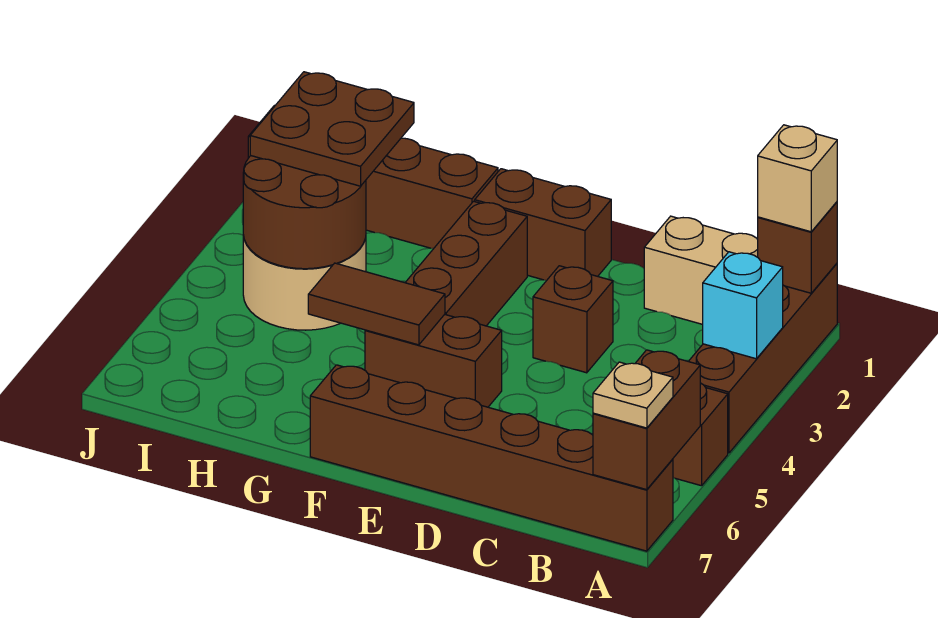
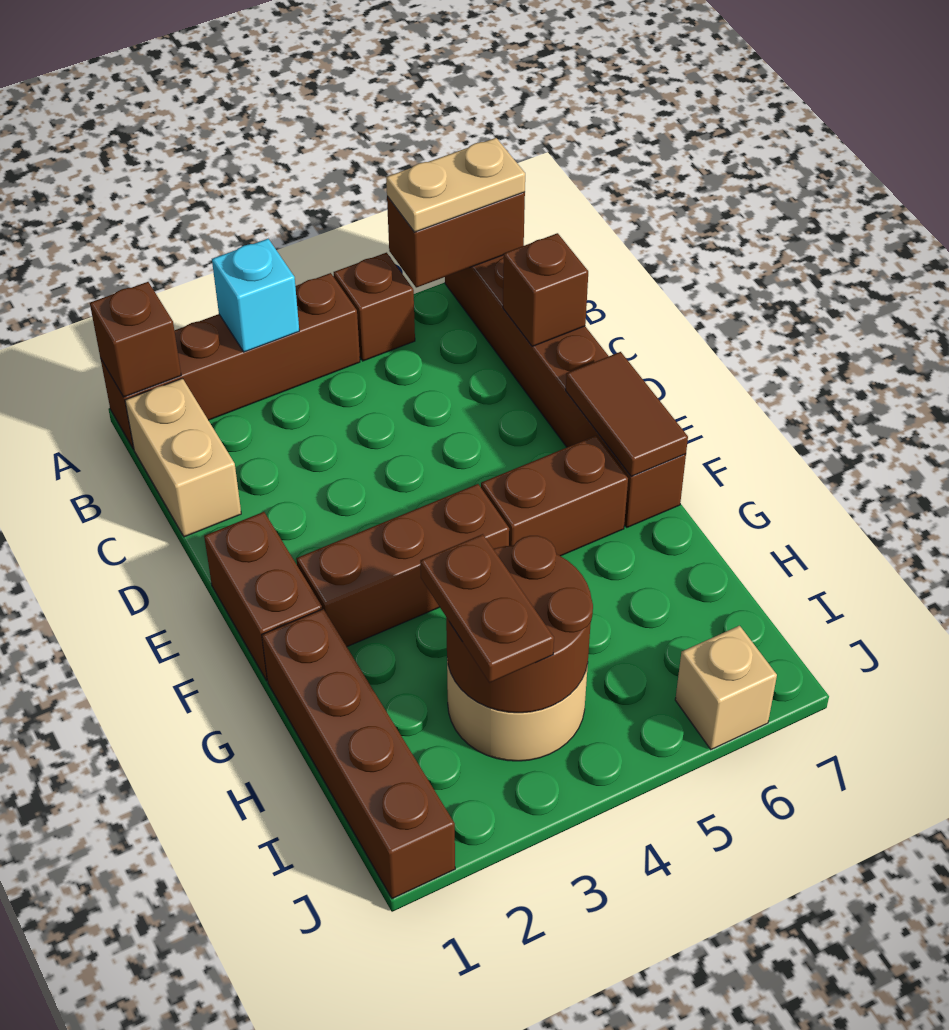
tan brick A1 level 3 -> tan brick J6 level 1
tan plate A7 level 3 -> tan plate A6:A7 level 3
brown brick D3 level 1 -> brown brick C7 level 2
brown brick E5:F5 level 1 -> brown brick F5:F6 level 1
brown tile F5:G5 level 2 -> brown tile E7:F7 level 2
brown plate H2:I3 level 3 -> brown plate H3:I3 level 3

